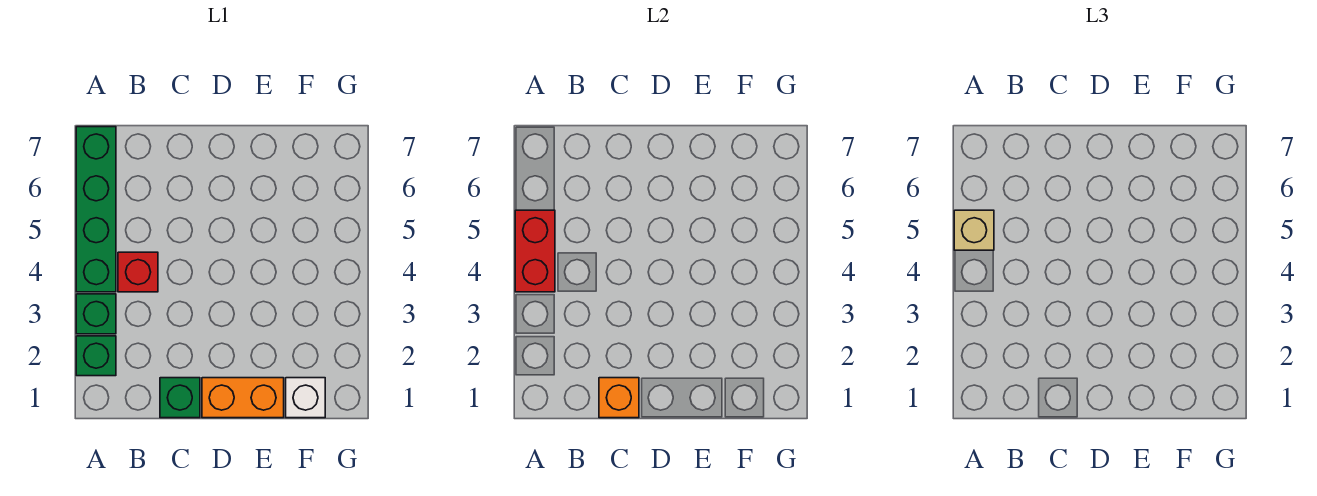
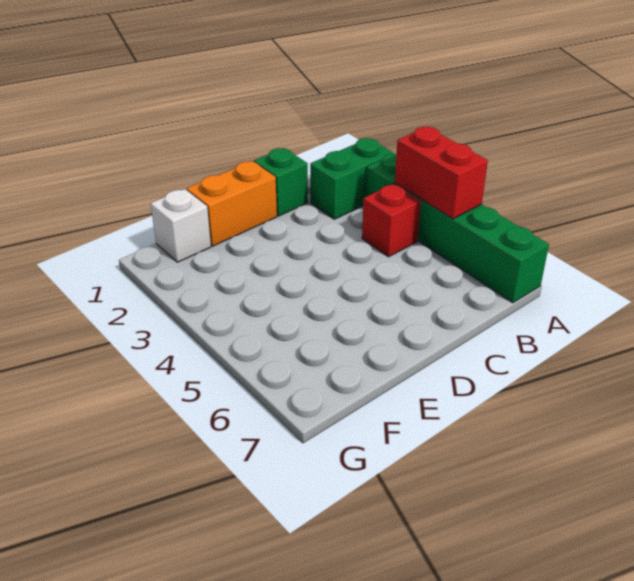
green brick A2 level 1 -> green brick A2:B2 level 1
tan brick A5 level 3 -> none
orange brick C1 level 2 -> none

